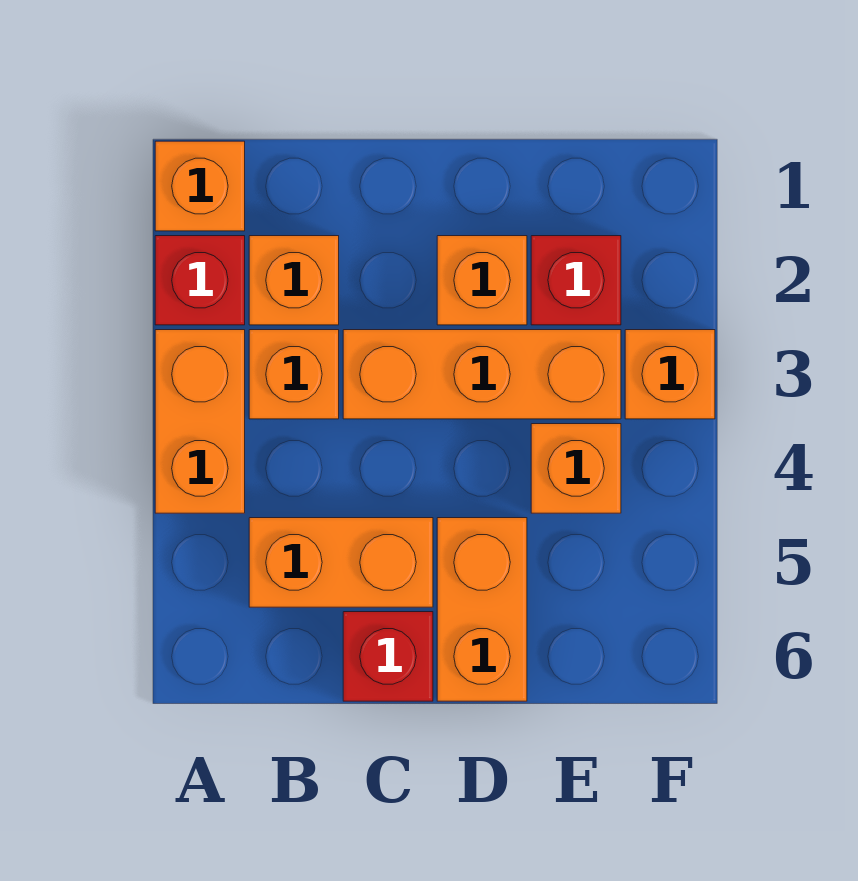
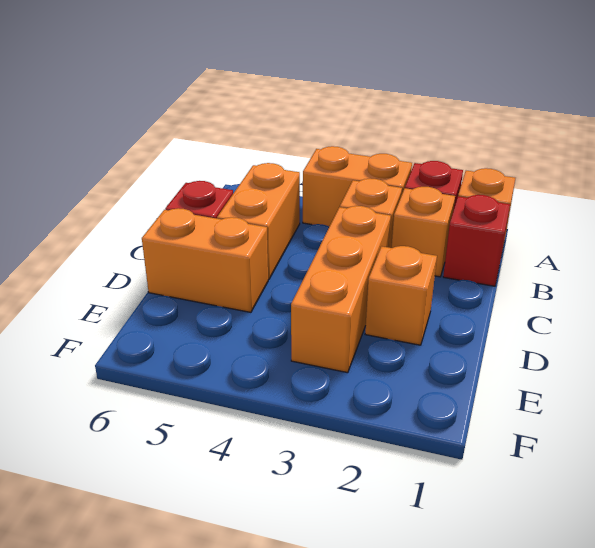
red brick E2 level 1 -> red brick B1 level 1
orange brick E4 level 1 -> none
orange brick F3 level 1 -> none

